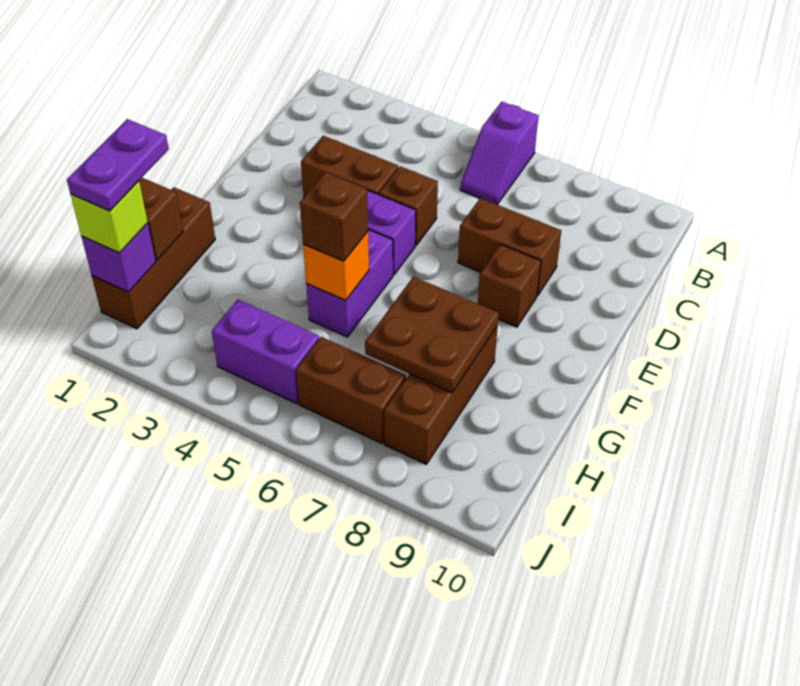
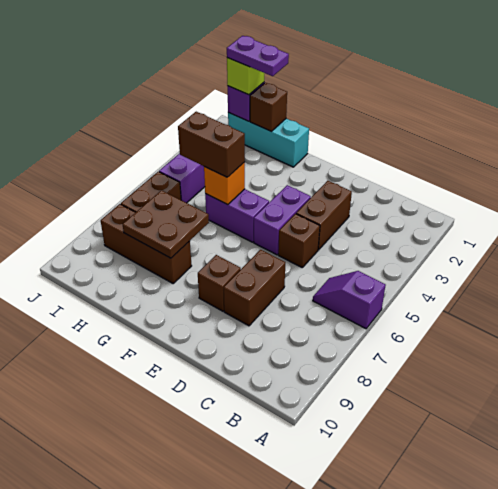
brown brick G1:I1 level 1 -> cyan brick G1:I1 level 1
brown brick G5 level 3 -> brown brick G5:H5 level 3

